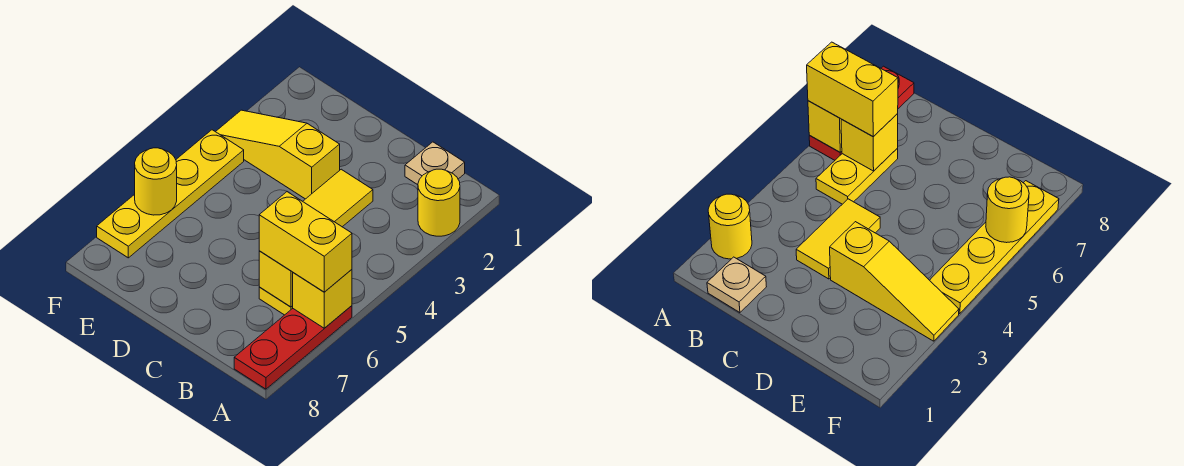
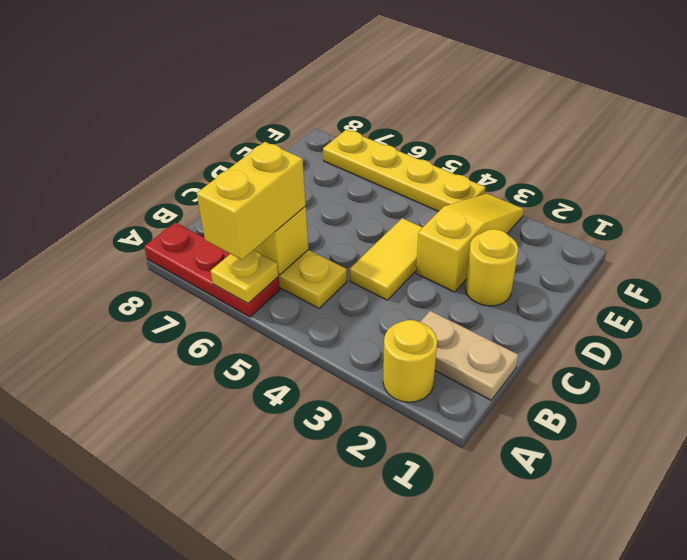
yellow brick A6 level 2 -> yellow plate A6 level 2
tan plate B1 level 1 -> tan plate B1:B2 level 1
yellow tile C3:C4 level 1 -> yellow tile C4:D4 level 1
yellow round brick F6 level 2 -> yellow round brick D2 level 1

